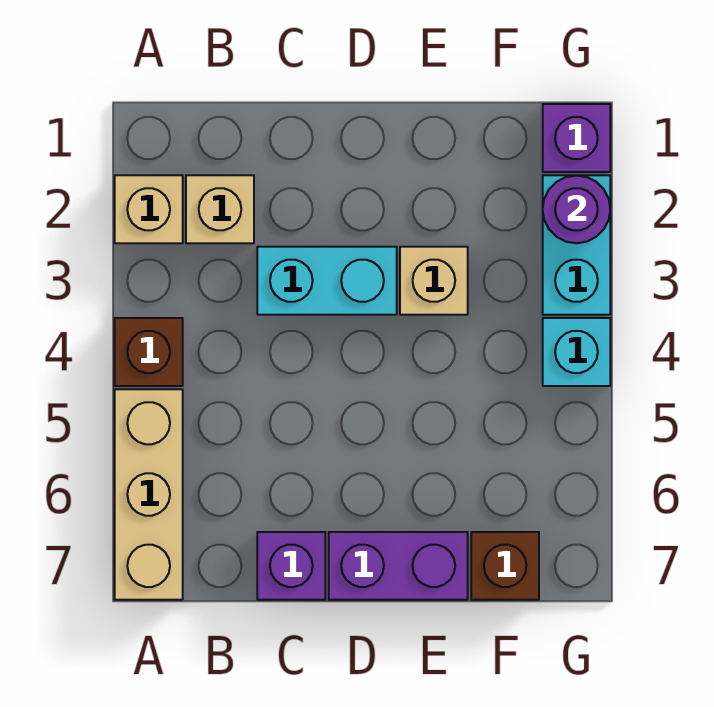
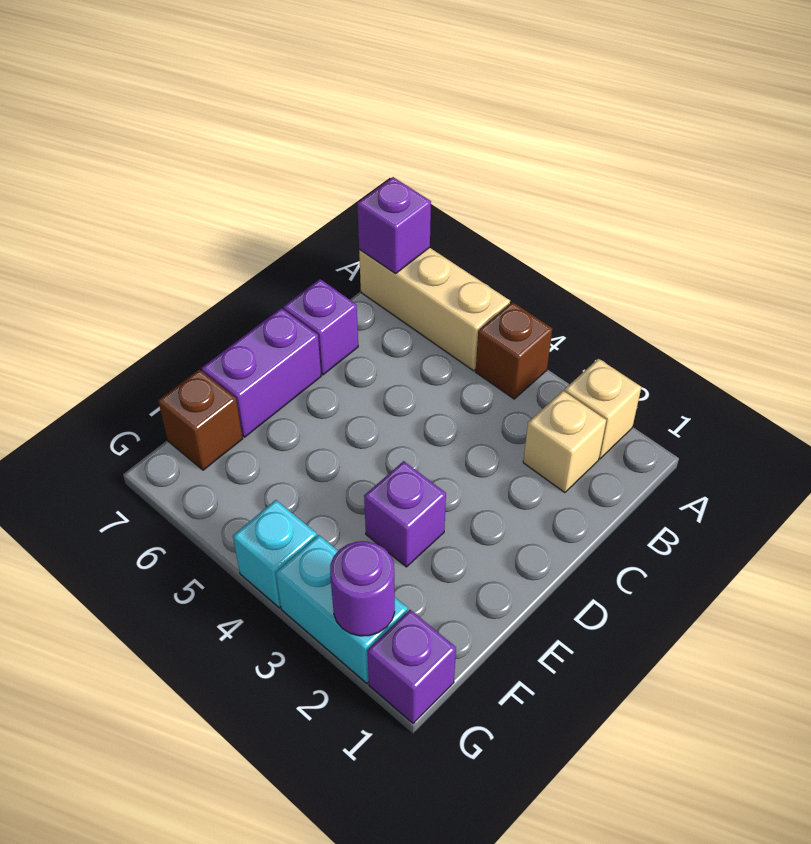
none -> purple brick A7 level 2
cyan brick C3:D3 level 1 -> none
tan brick E3 level 1 -> purple brick E3 level 1

